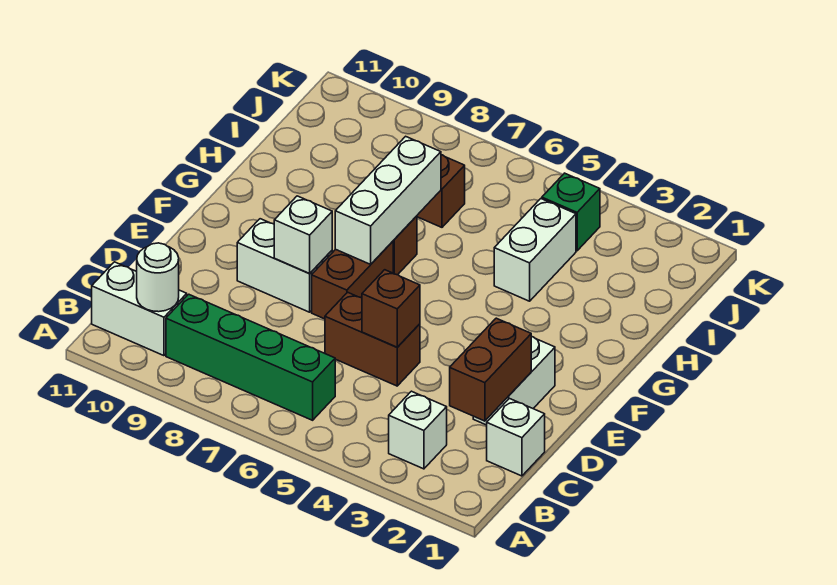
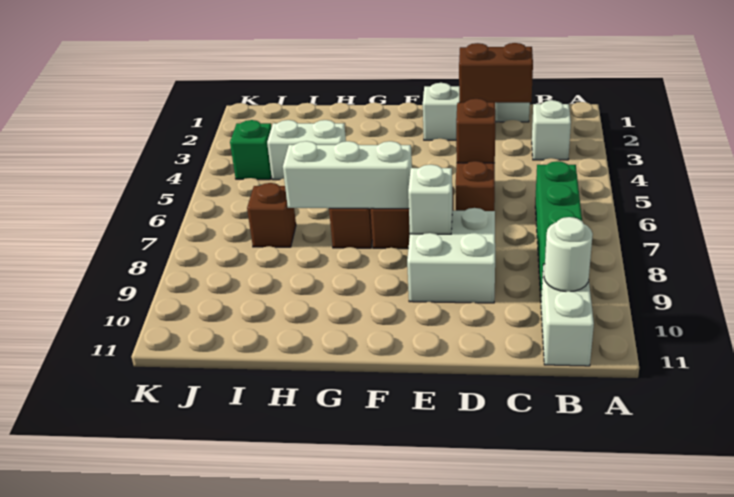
white brick E8:E9 level 1 -> white brick D8:E9 level 1

